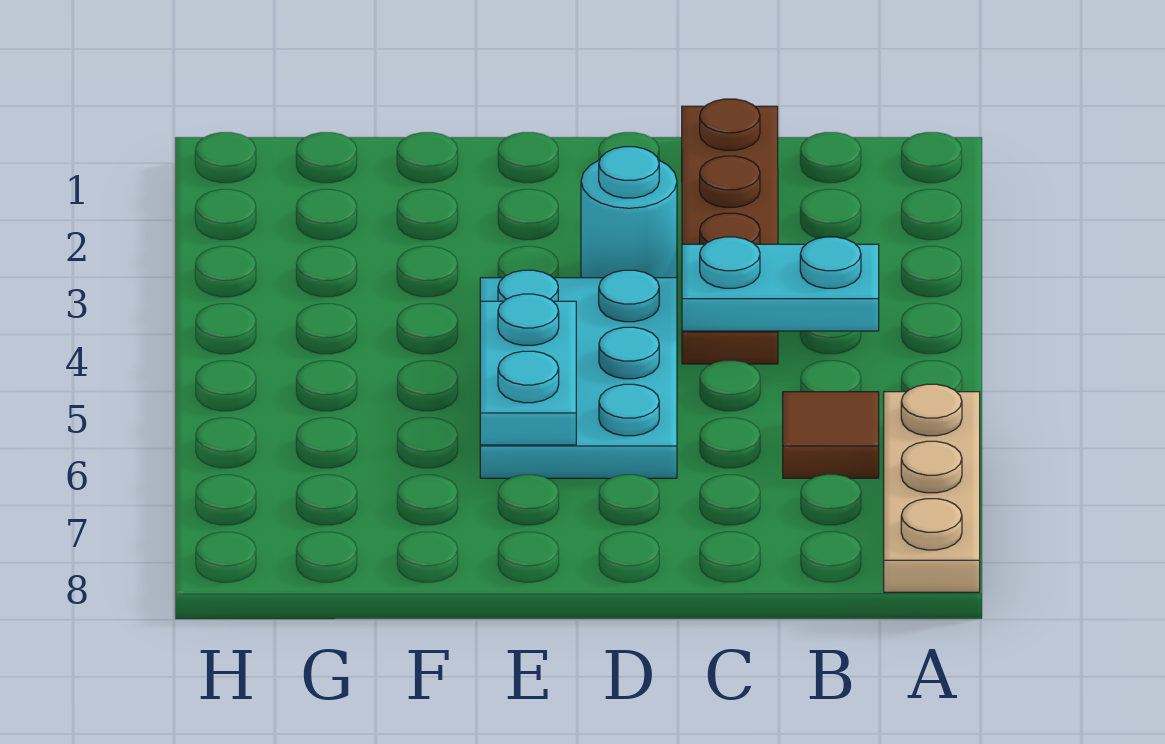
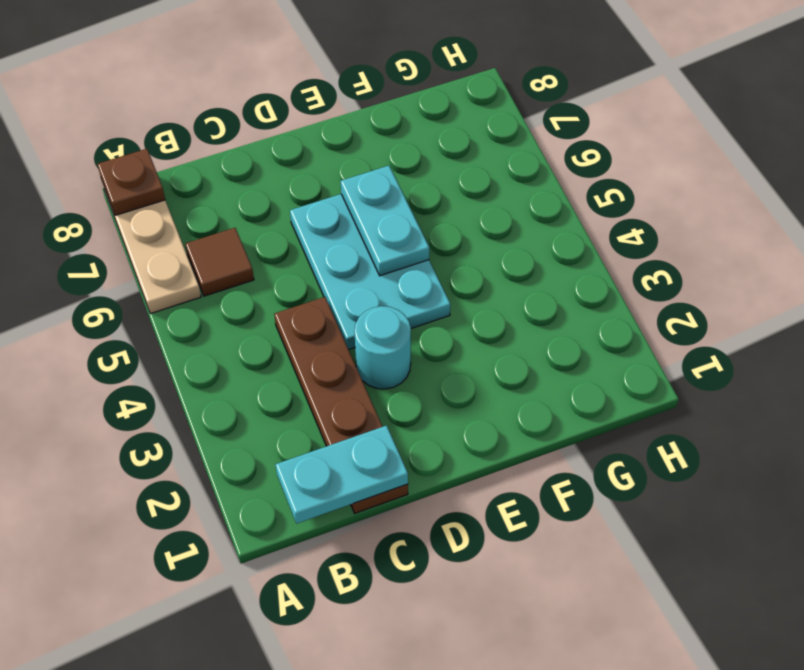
none -> brown plate A8 level 2
cyan plate B4:C4 level 2 -> cyan plate B1:C1 level 2

